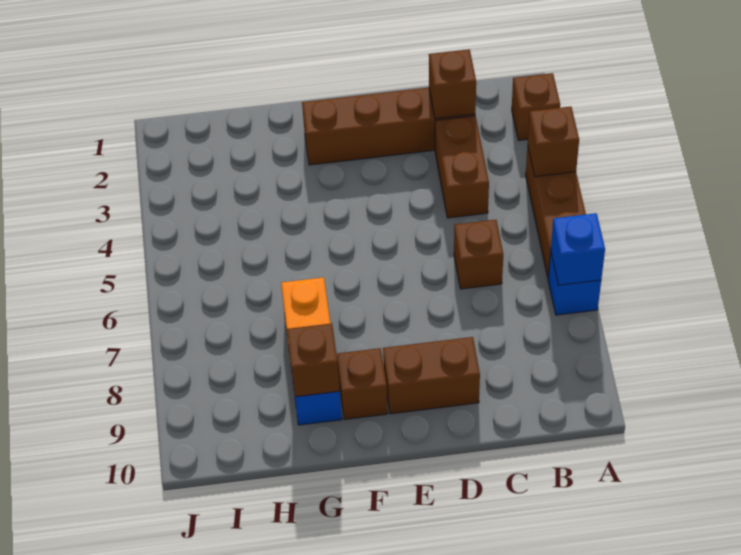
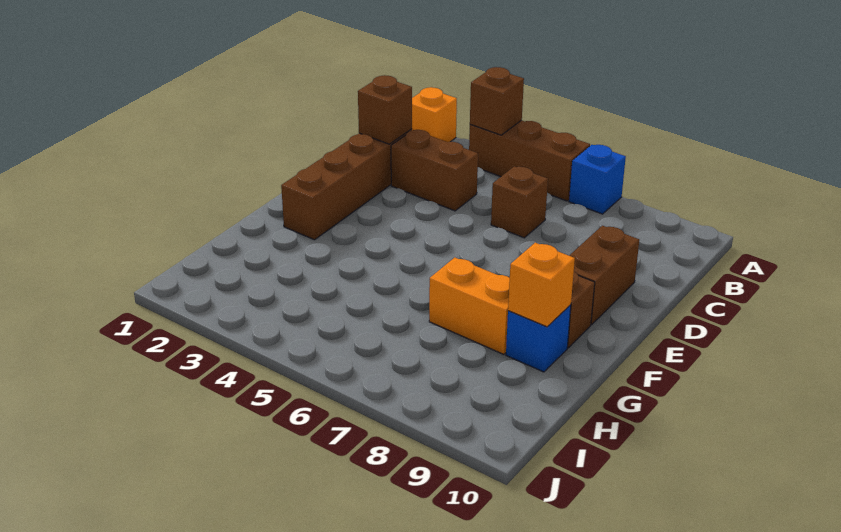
brown brick A2 level 1 -> orange brick A2 level 1
blue brick A7 level 2 -> none
brown brick G9 level 2 -> orange brick G9 level 2

